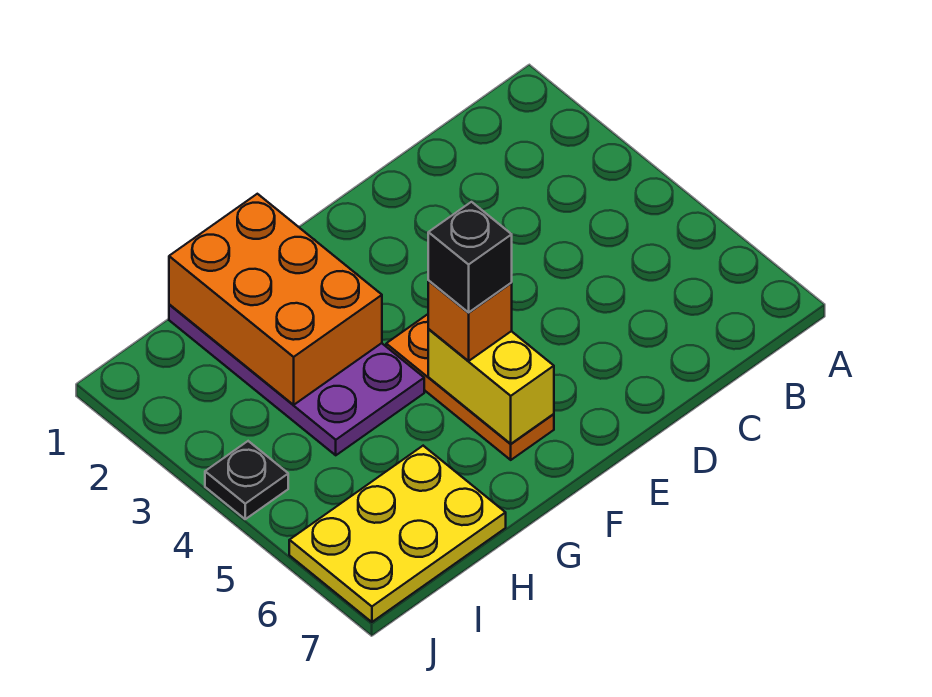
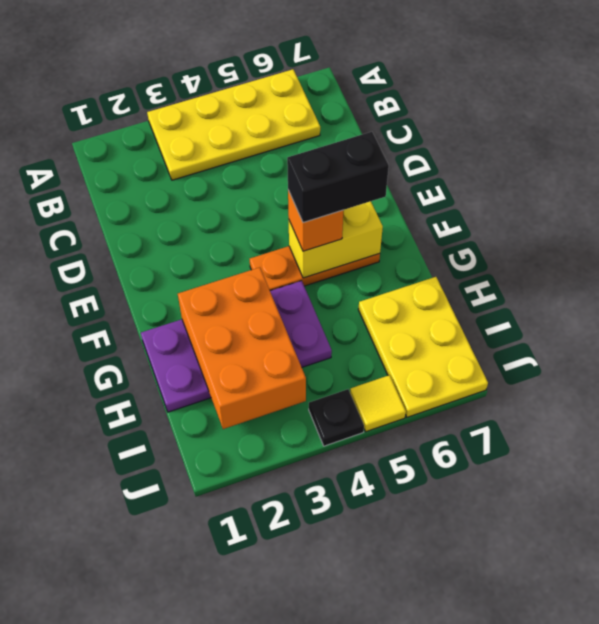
none -> yellow plate A3:B6 level 1
black brick F5 level 4 -> black brick F5:F6 level 4
orange brick G1:H3 level 2 -> orange brick G2:I3 level 2
none -> yellow tile J5 level 1

